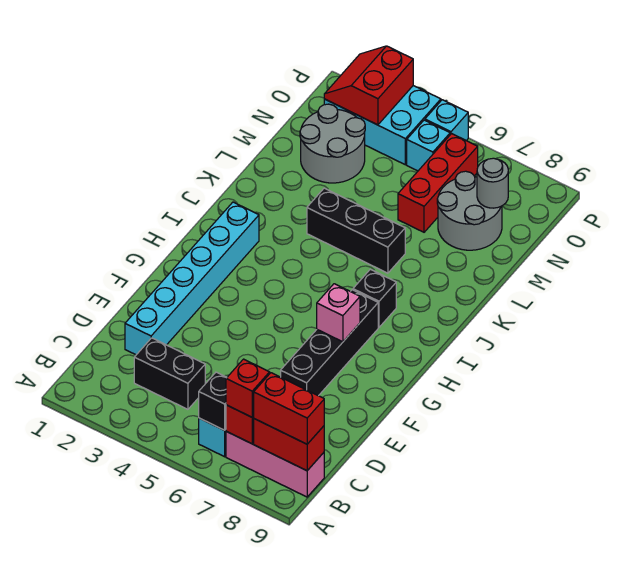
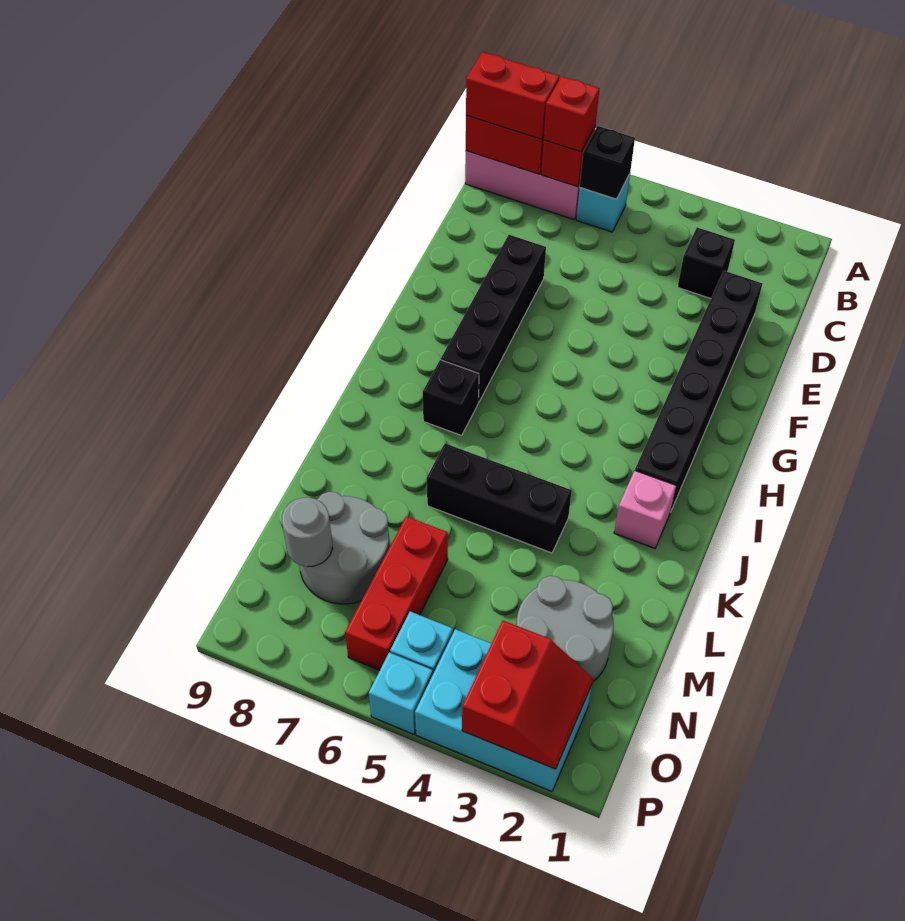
black brick C3:C4 level 1 -> black brick C3 level 1
cyan brick D2:I2 level 1 -> black brick D2:I2 level 1
pink brick G7 level 2 -> pink brick J2 level 1

